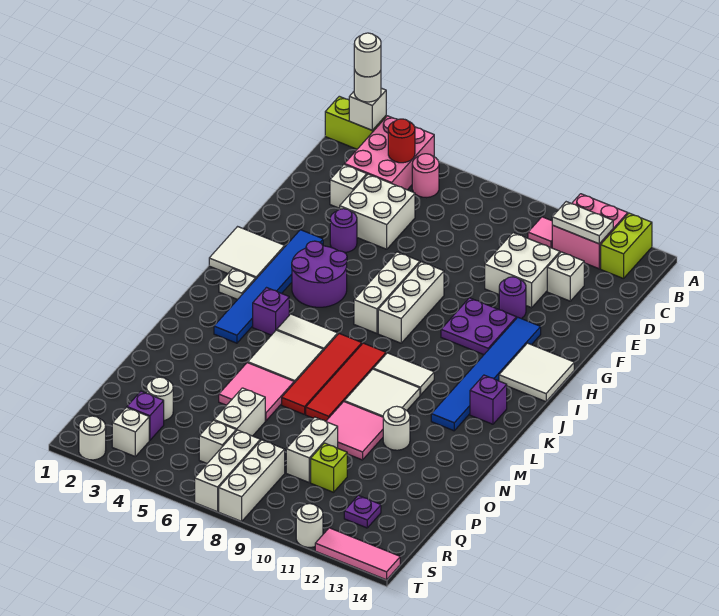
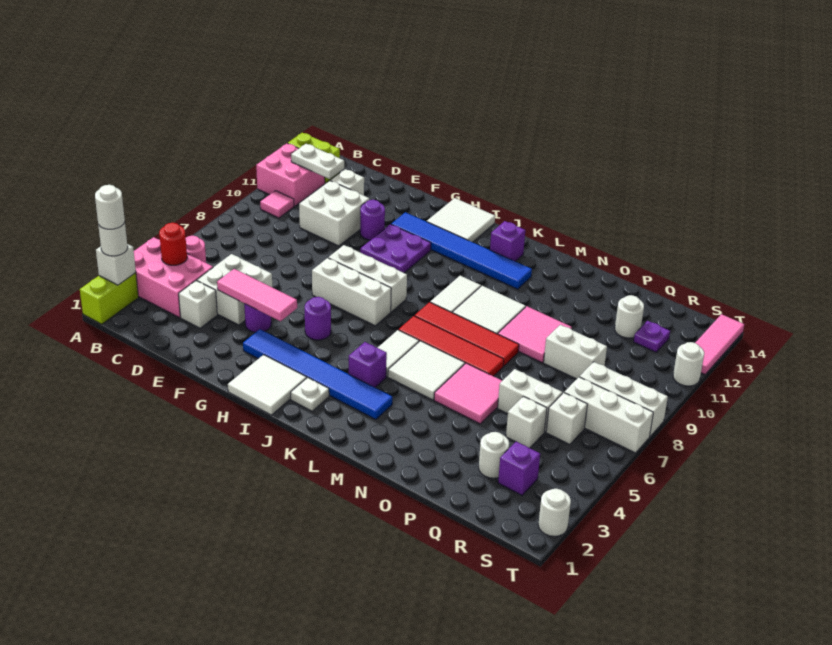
white plate B11:B12 level 2 -> white plate B12:C12 level 2
none -> pink tile E4:G4 level 2
purple round brick H4:I5 level 1 -> purple round brick H5 level 1
white round brick N11 level 1 -> white round brick Q12 level 1
lime brick Q10 level 1 -> none
white brick S3 level 1 -> white brick Q5 level 1

